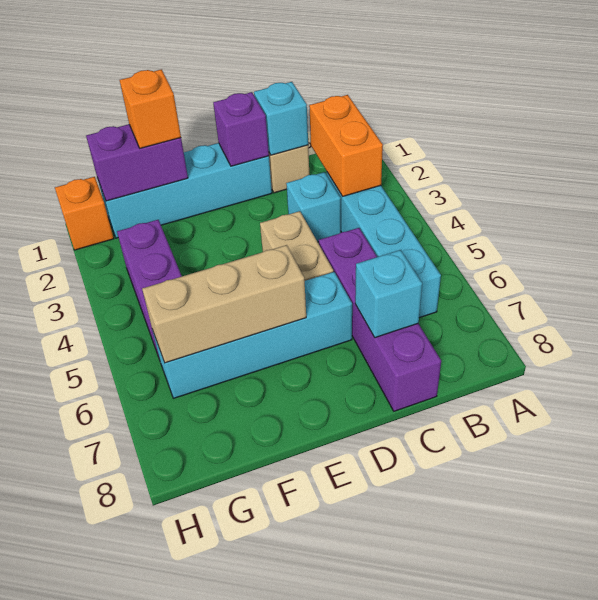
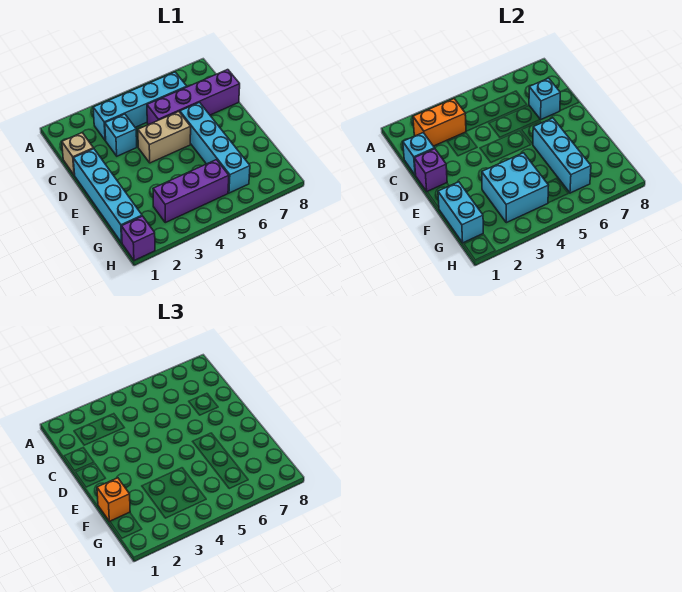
tan brick E6:G6 level 2 -> cyan brick E6:G6 level 2
purple brick F1:G1 level 2 -> cyan brick F1:G1 level 2
none -> cyan brick F3:G4 level 2
orange brick H1 level 1 -> purple brick H1 level 1

